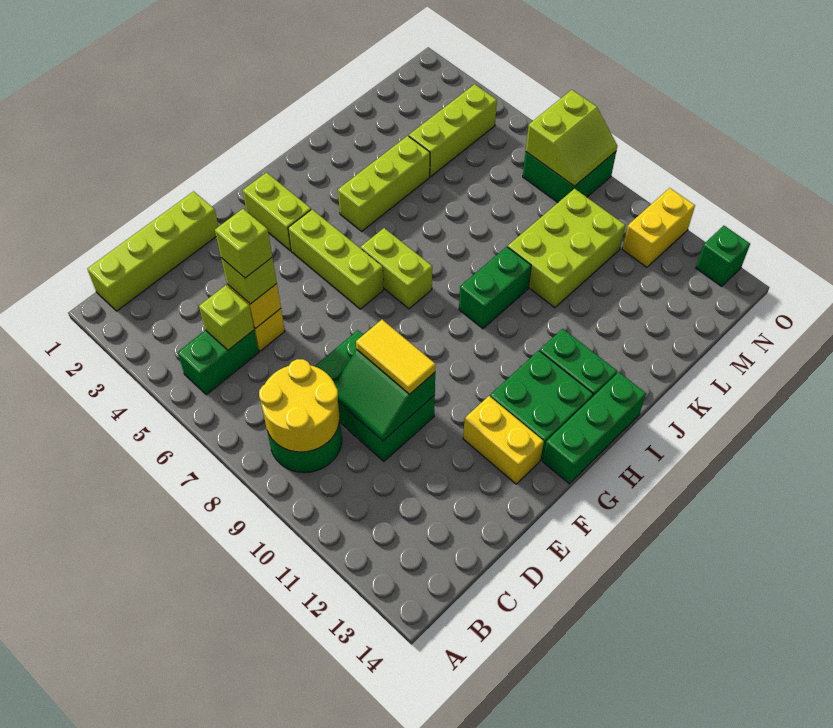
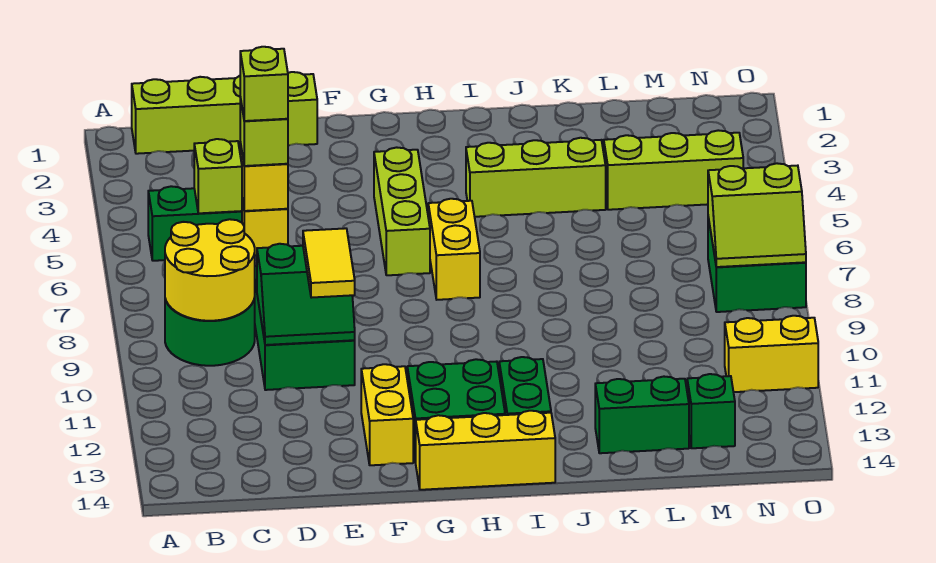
green slope D9:E10 level 2 top E -> green slope D9:E10 level 2 top 9
lime brick G2:G3 level 1 -> none
green brick G14:I14 level 1 -> yellow brick G14:I14 level 1
lime brick H6:H7 level 1 -> yellow brick H6:H7 level 1
green brick I9:J9 level 1 -> green brick K13:L13 level 1
lime brick K9:M10 level 1 -> none
green brick O13 level 1 -> green brick M13 level 1

